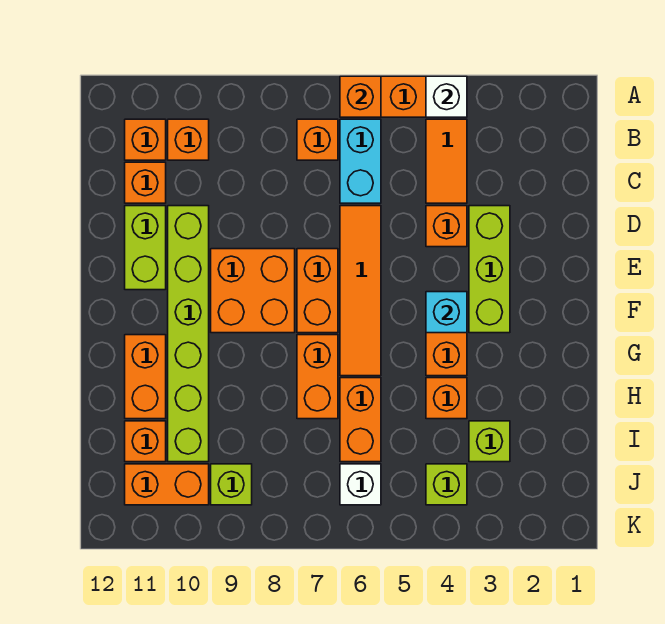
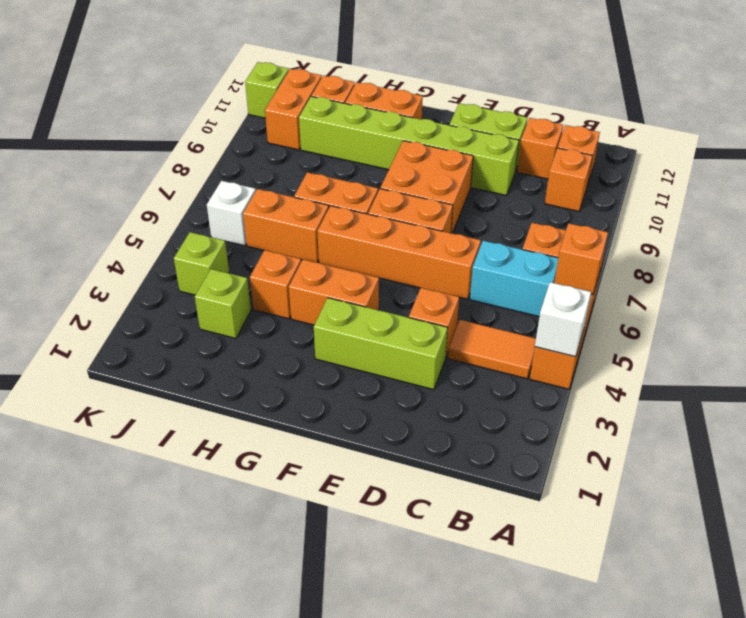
orange tile D6:G6 level 1 -> orange brick D6:G6 level 1
cyan brick F4 level 2 -> none
lime brick J9 level 1 -> lime brick K11 level 1

